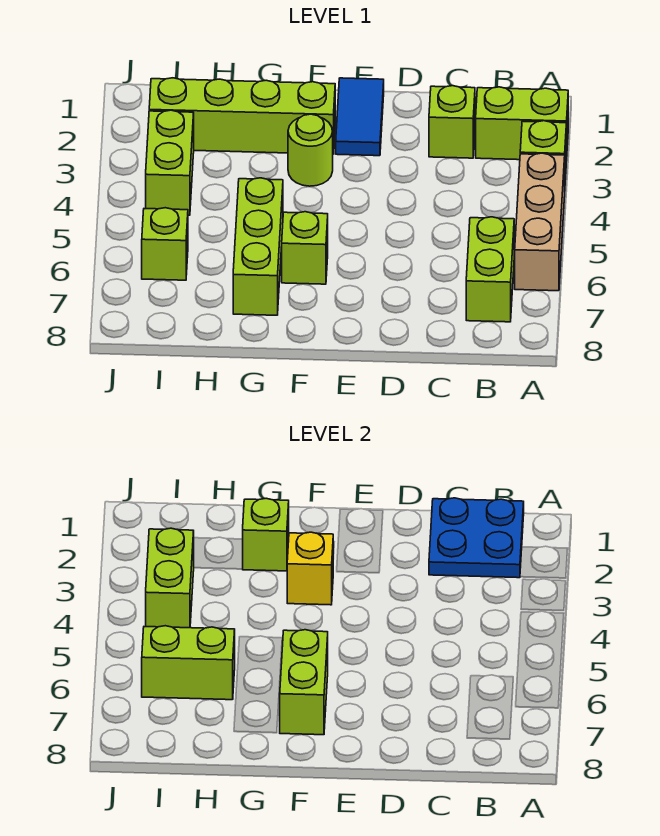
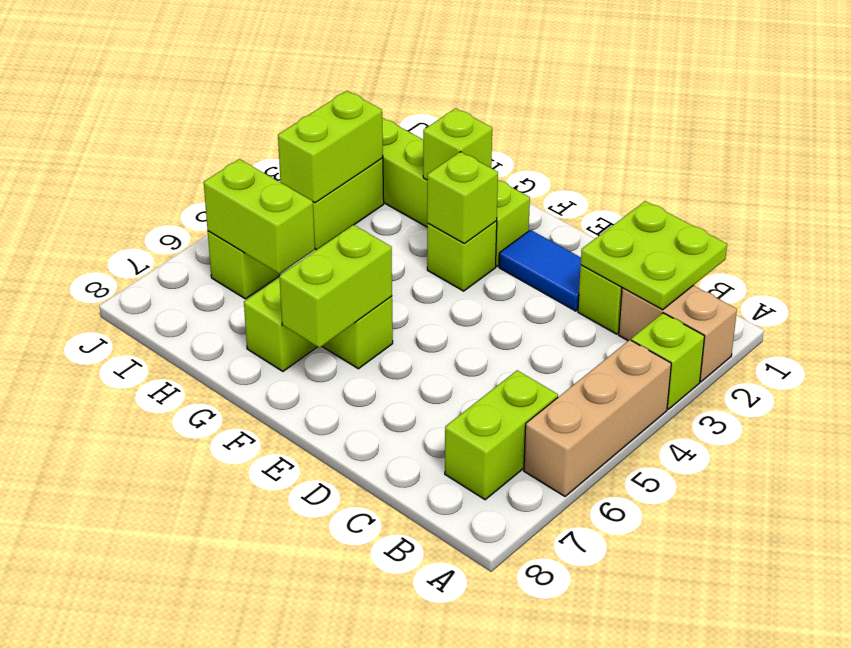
lime brick A2:B2 level 1 -> tan brick A2:B2 level 1
blue plate B1:C2 level 2 -> lime plate B1:C2 level 2
blue tile E1:E2 level 1 -> blue tile D2:E2 level 1
lime round brick F3 level 1 -> lime brick F3 level 1
yellow brick F3 level 2 -> lime brick F3 level 2

